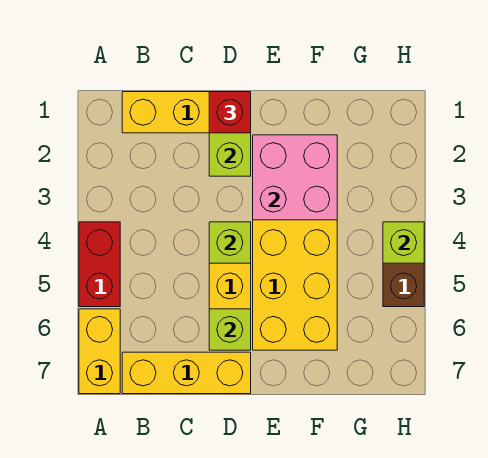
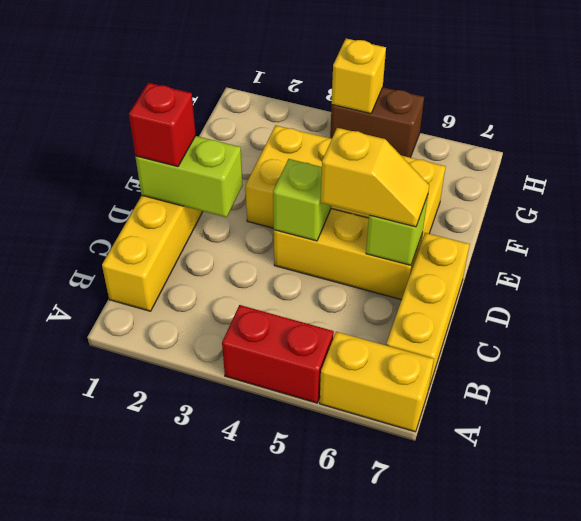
none -> yellow slope D5:D6 level 3 top 5
pink brick E2:F3 level 2 -> none
lime brick H4 level 2 -> yellow brick H4 level 2

